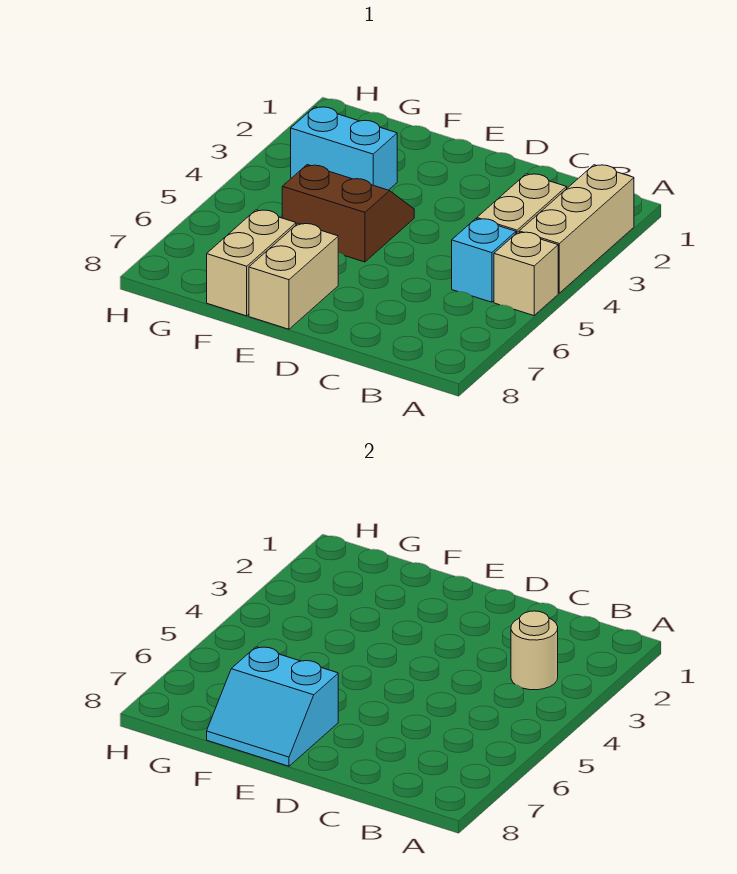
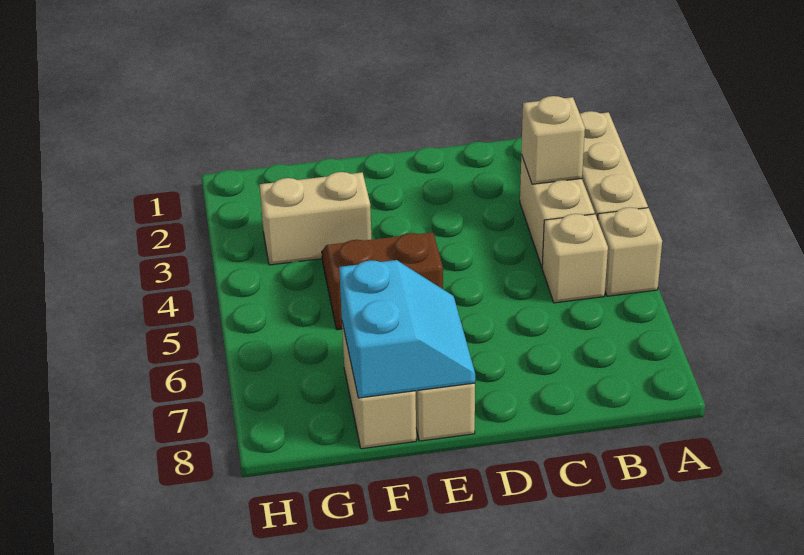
tan round brick B3 level 2 -> tan brick B3 level 2
cyan brick B5 level 1 -> tan brick B5 level 1
cyan slope E7:F8 level 2 top 7 -> cyan slope E7:F8 level 2 top F
cyan brick F3:G3 level 1 -> tan brick F3:G3 level 1

